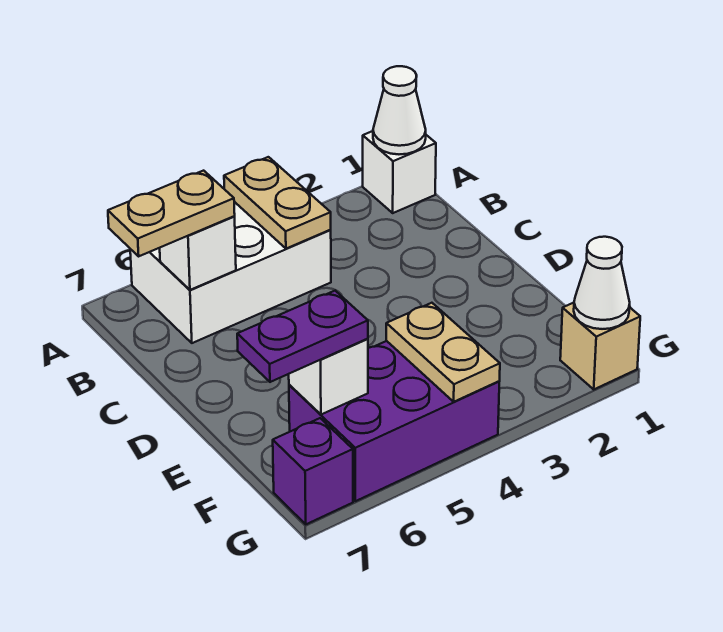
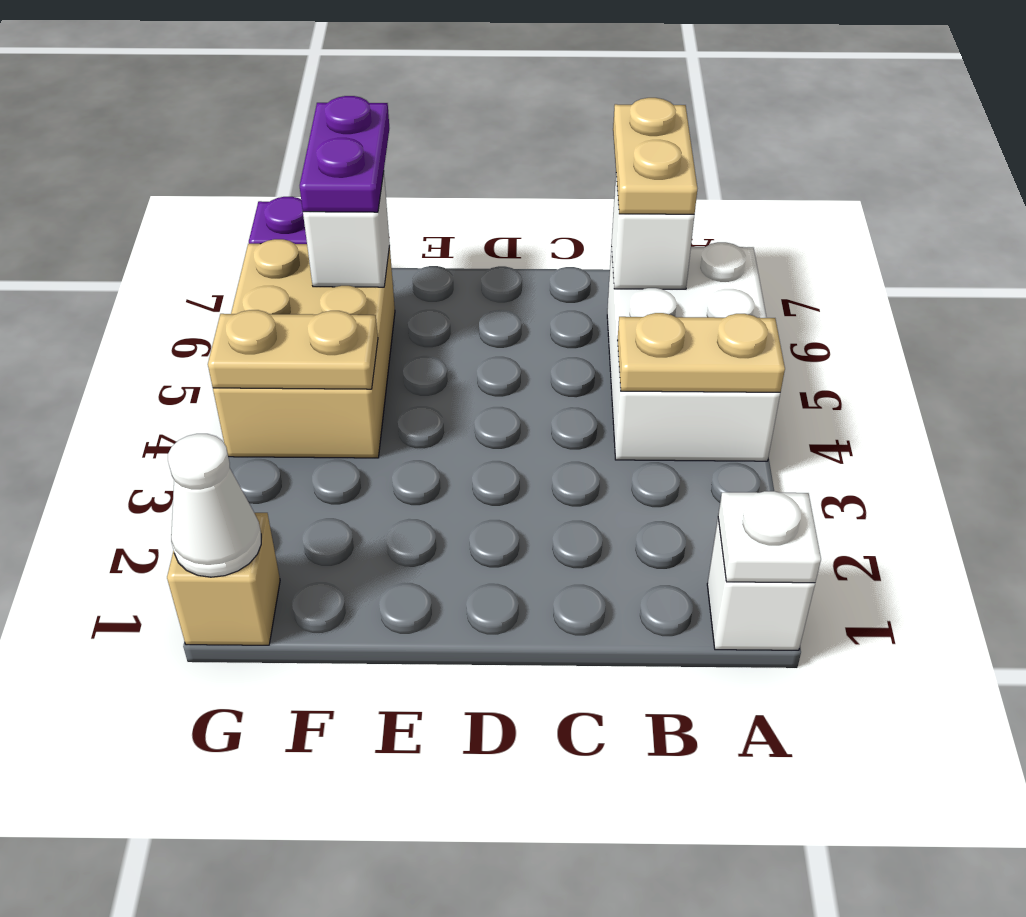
white cone A1 level 2 -> white plate A1 level 2
purple brick F4:G6 level 1 -> tan brick F4:G6 level 1

